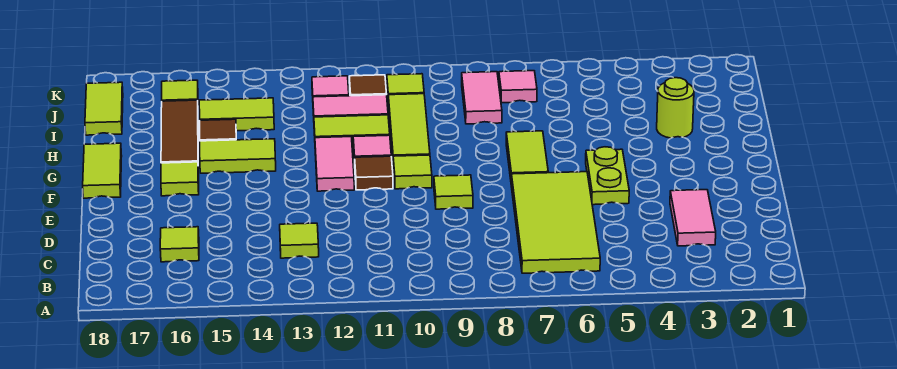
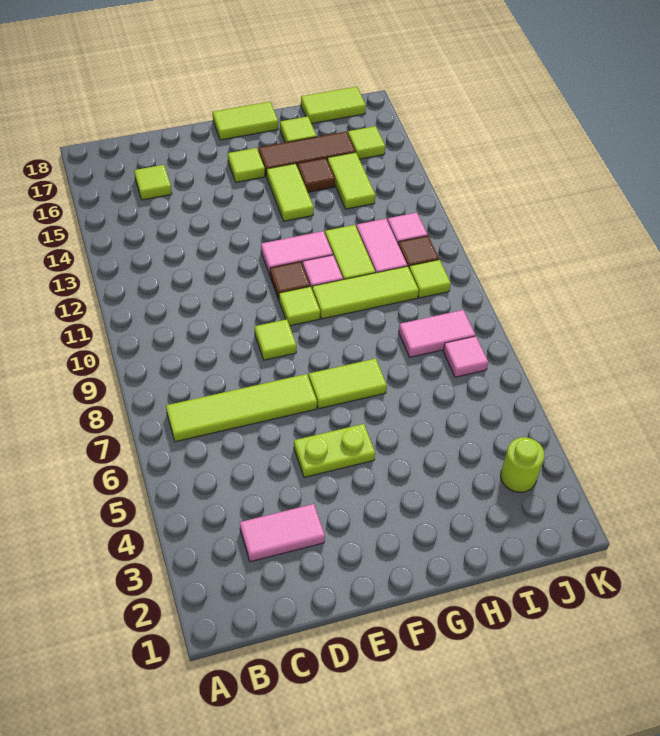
lime tile B6:E7 level 1 -> lime tile B7:E7 level 1
lime tile C13 level 1 -> lime tile H17 level 1
lime round brick H3 level 1 -> lime round brick J3 level 1

